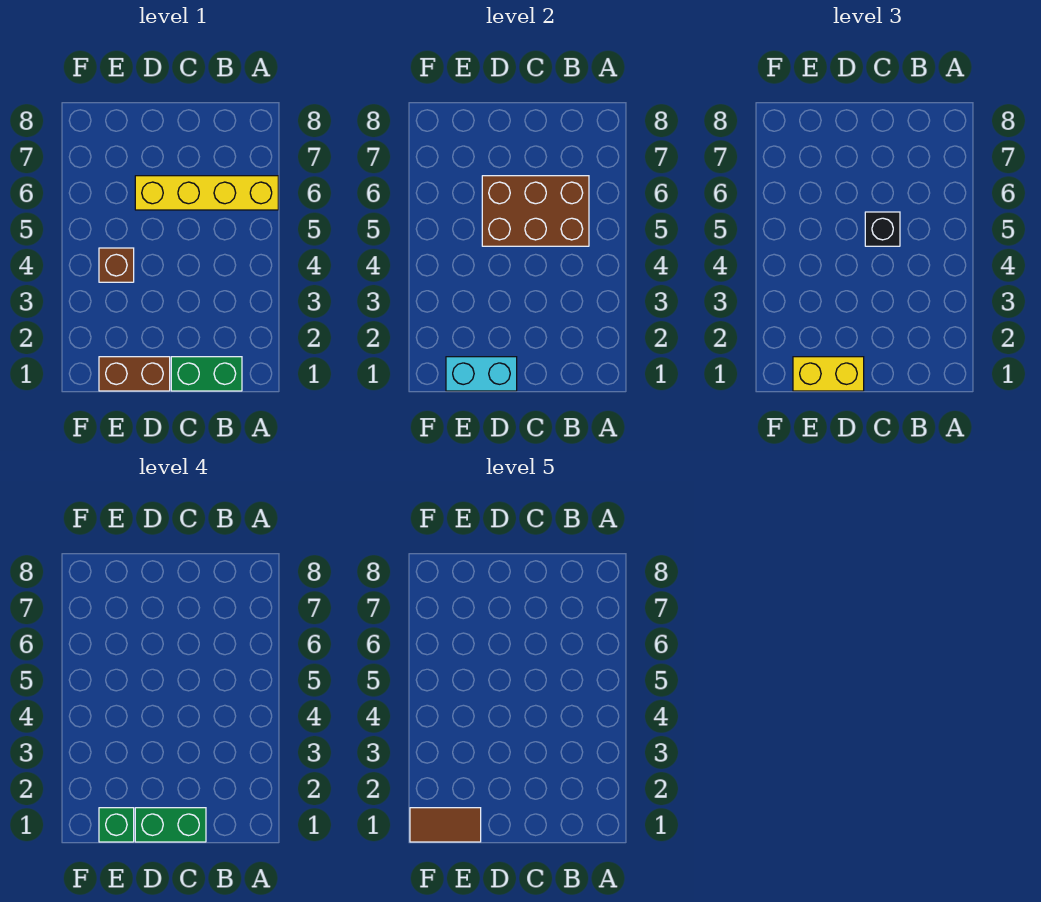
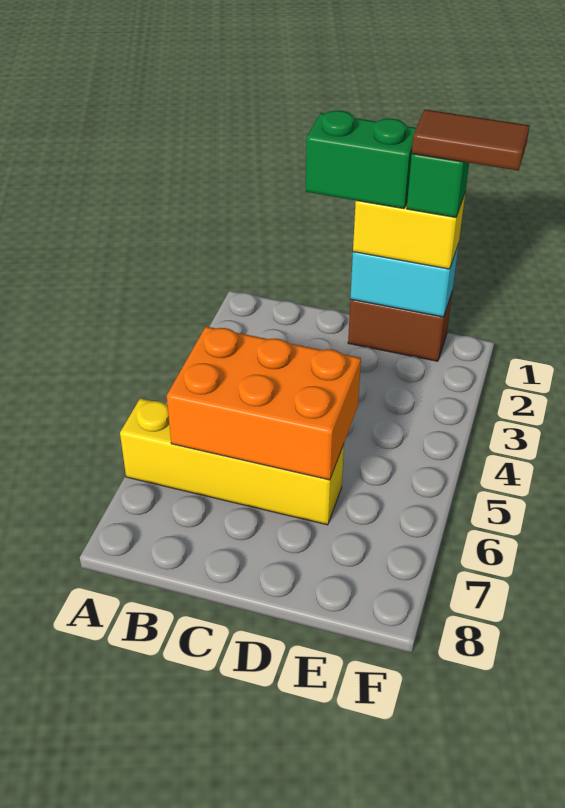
green brick B1:C1 level 1 -> none
brown brick B5:D6 level 2 -> orange brick B5:D6 level 2
black brick C5 level 3 -> none
brown brick E4 level 1 -> none

